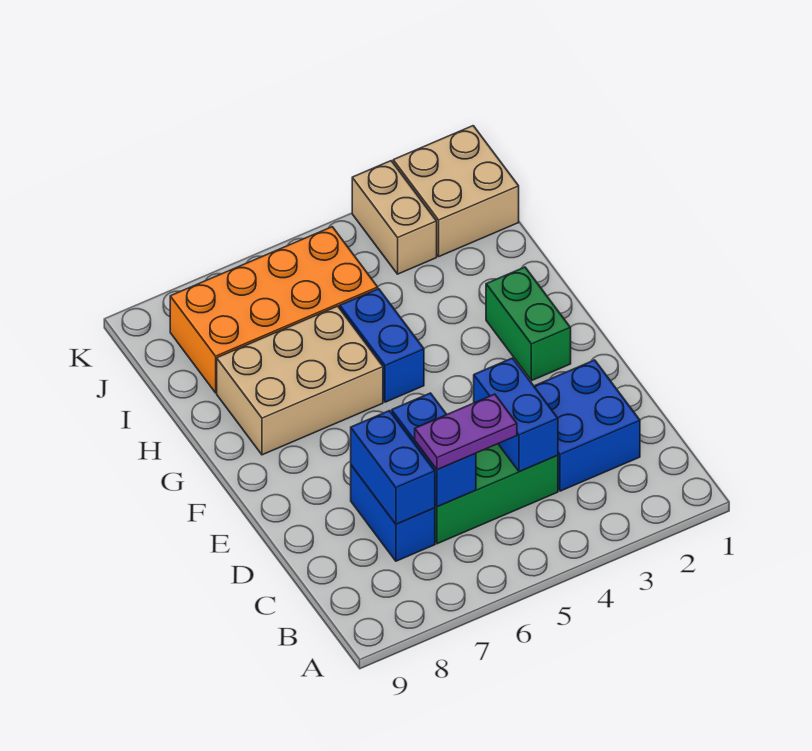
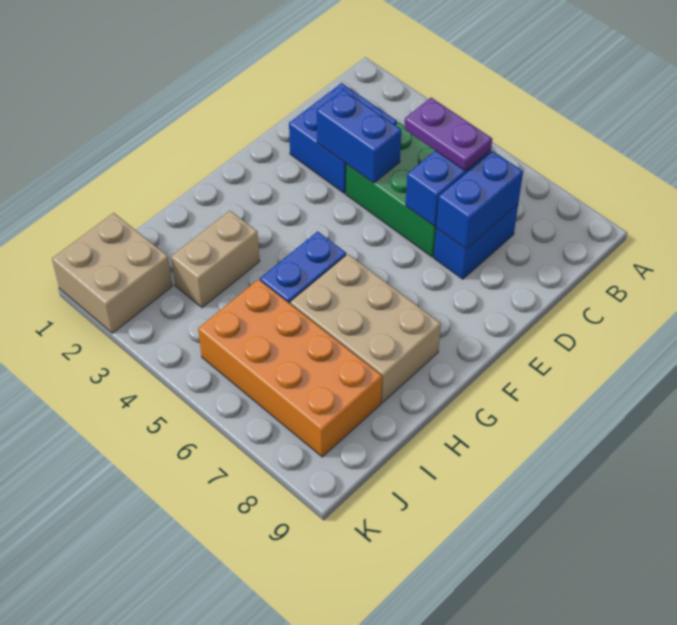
blue brick C4:D4 level 2 -> blue brick D3:D4 level 2
green brick F2:G2 level 1 -> none
tan brick J3:K3 level 1 -> tan brick H3:I3 level 1

